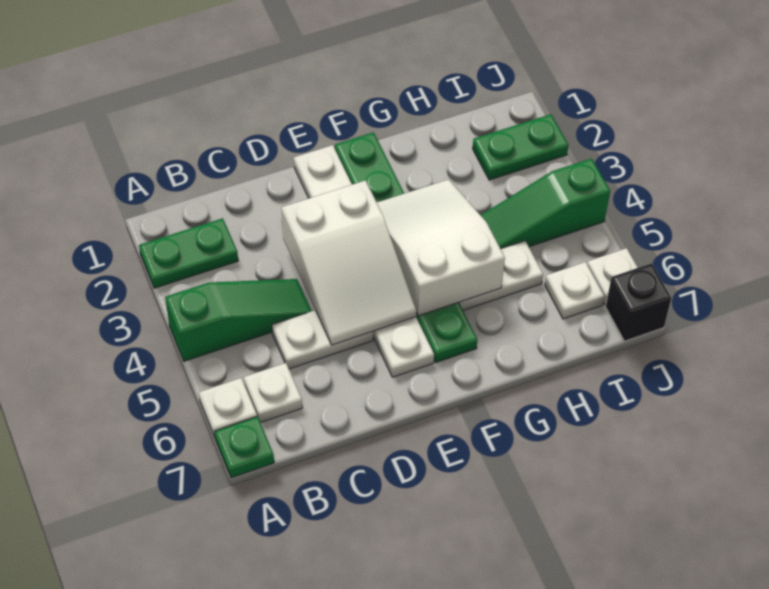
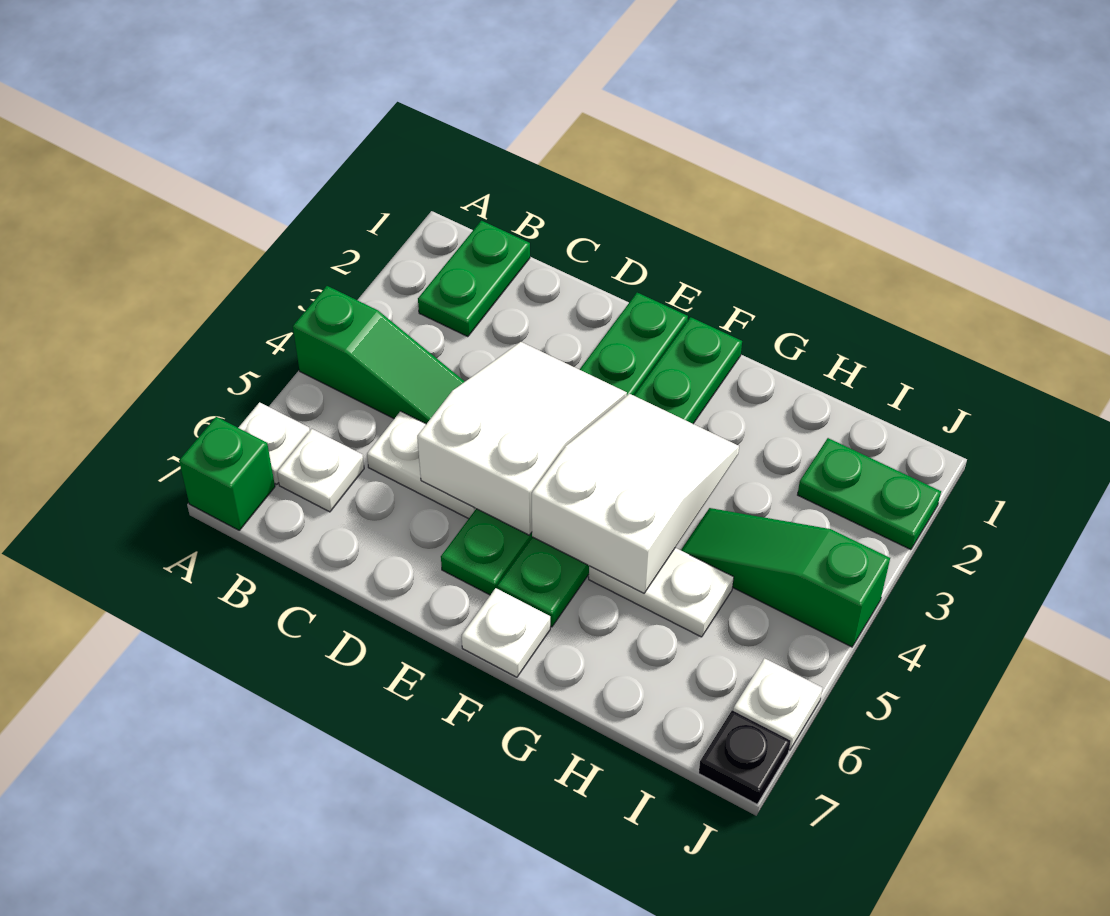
green plate A2:B2 level 1 -> green plate B1:B2 level 1
green plate A7 level 1 -> green brick A7 level 1
white slope D3:E5 level 2 top 3 -> white slope D3:E5 level 2 top 5
white plate E1:E6 level 1 -> green plate E1:E6 level 1
white plate I6 level 1 -> white plate F7 level 1
black brick J7 level 1 -> black plate J7 level 1

